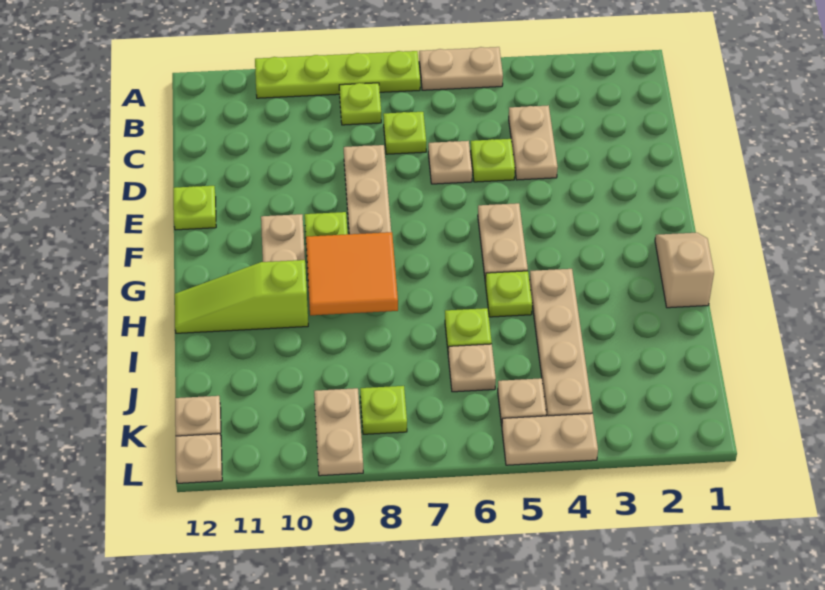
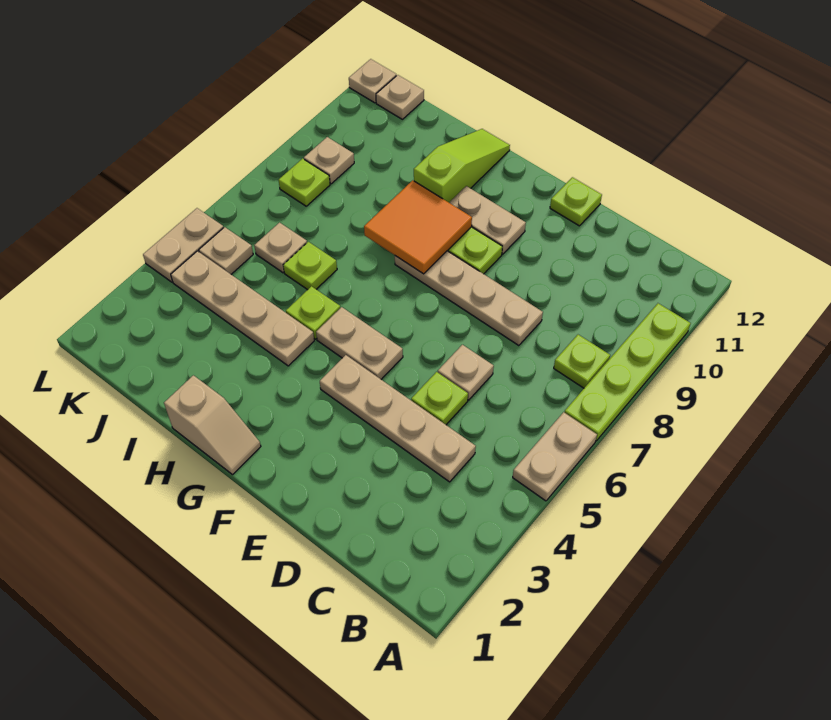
tan plate C4:D4 level 1 -> tan plate C4:F4 level 1
lime plate C7 level 1 -> none
tan plate K9:L9 level 1 -> tan plate K9 level 1

